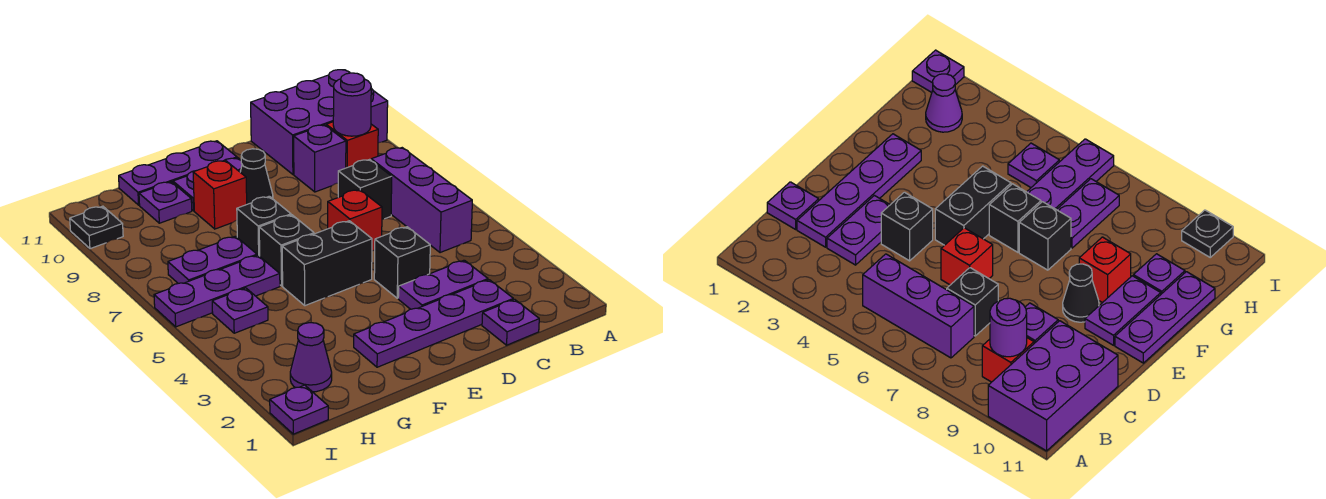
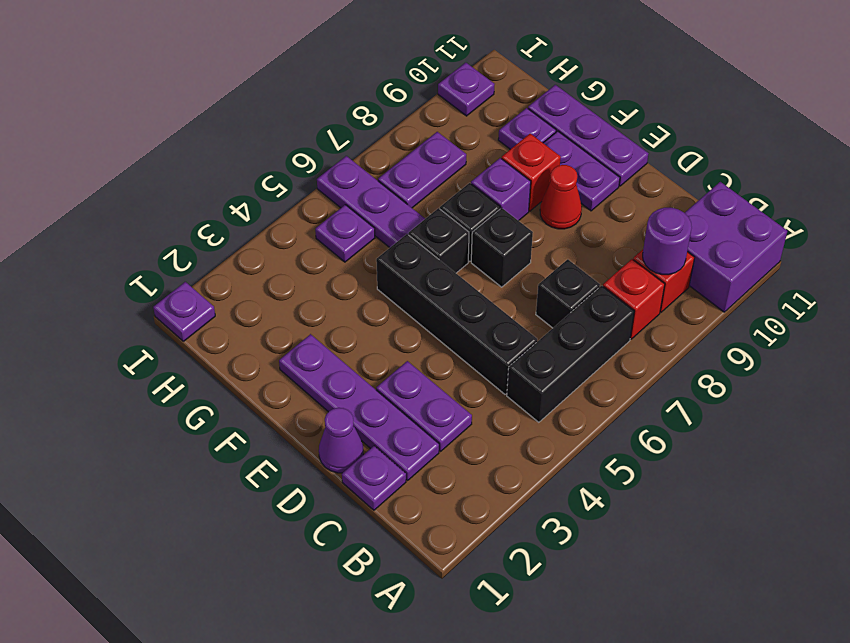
purple brick A10:C11 level 1 -> purple brick A10:B11 level 1
purple brick B5:B7 level 1 -> black brick B5:B7 level 1
purple brick C9 level 1 -> purple brick F8 level 1
black brick D4 level 1 -> black brick E7 level 1
red brick D6 level 1 -> red brick B8 level 1
black brick E5:F5 level 1 -> black brick C5:F5 level 1
black cone E9 level 1 -> red cone E9 level 1
purple plate G7:H7 level 1 -> purple plate H7:H8 level 1
purple cone H2 level 1 -> purple cone D1 level 1
black plate I10 level 1 -> purple plate I10 level 1

